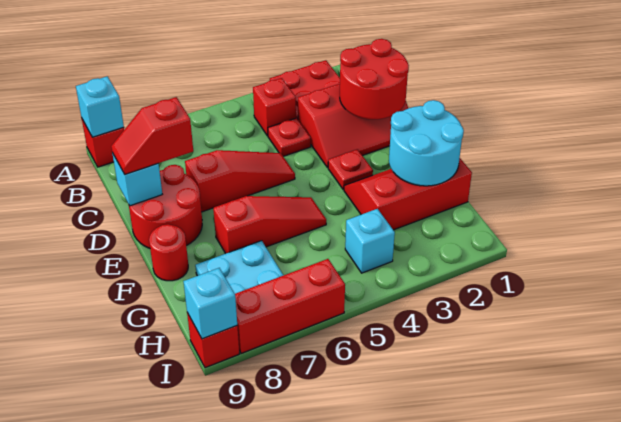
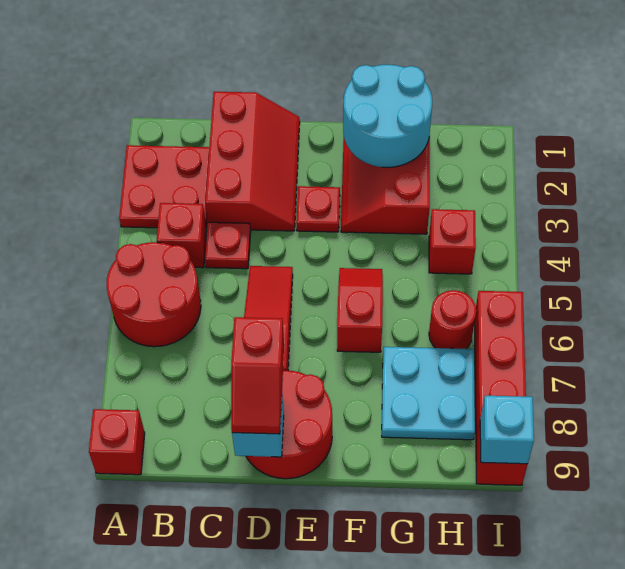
cyan brick A9 level 2 -> none
red round brick C1:D2 level 2 -> red round brick A5:B6 level 1
red slope F5:F7 level 1 top 7 -> red slope F5:F6 level 1 top 6
red round brick F9 level 1 -> red round brick H6 level 1
cyan brick H4 level 1 -> red brick H4 level 1

